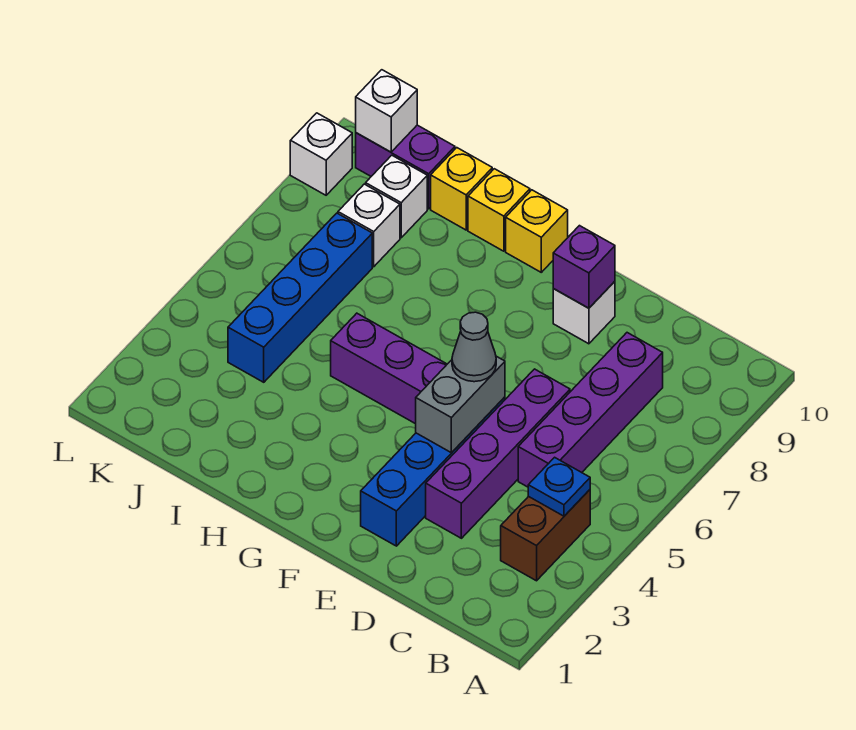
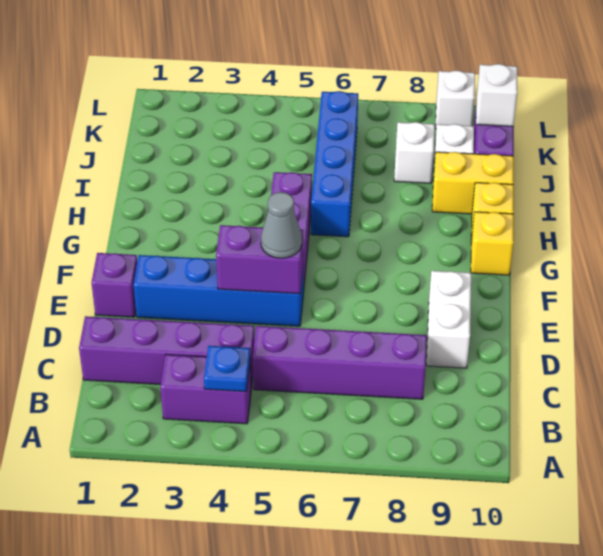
brown brick B3:B4 level 1 -> purple brick B3:B4 level 1
purple brick D3:D6 level 1 -> purple brick C1:C4 level 1
grey brick E4:E5 level 2 -> purple brick E4:E5 level 2
white brick E9 level 1 -> white brick D9:E9 level 1
purple brick E9 level 2 -> purple brick E1 level 1
yellow brick I10 level 1 -> yellow brick I9:I10 level 1
blue brick J4:J7 level 1 -> blue brick H6:K6 level 1

